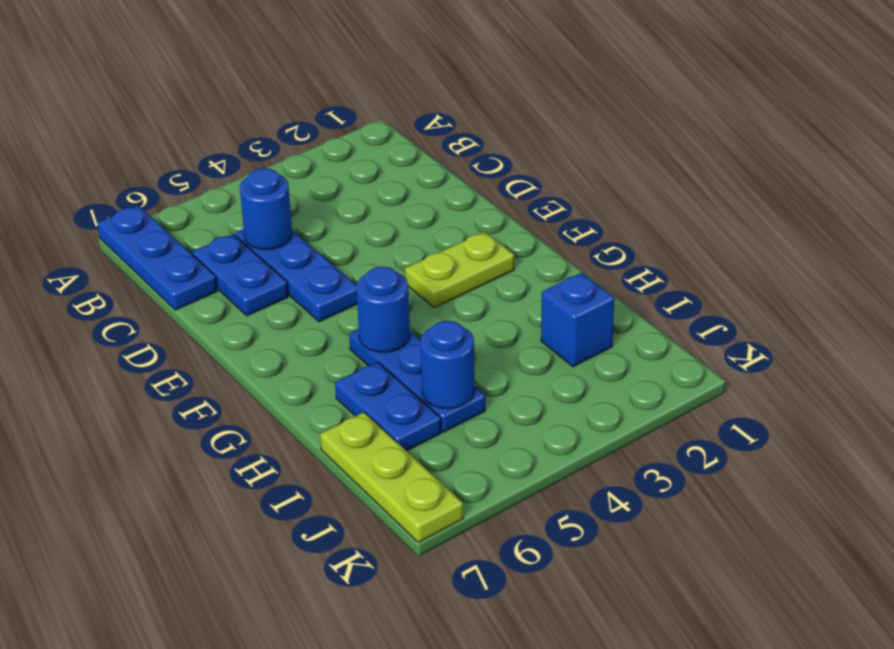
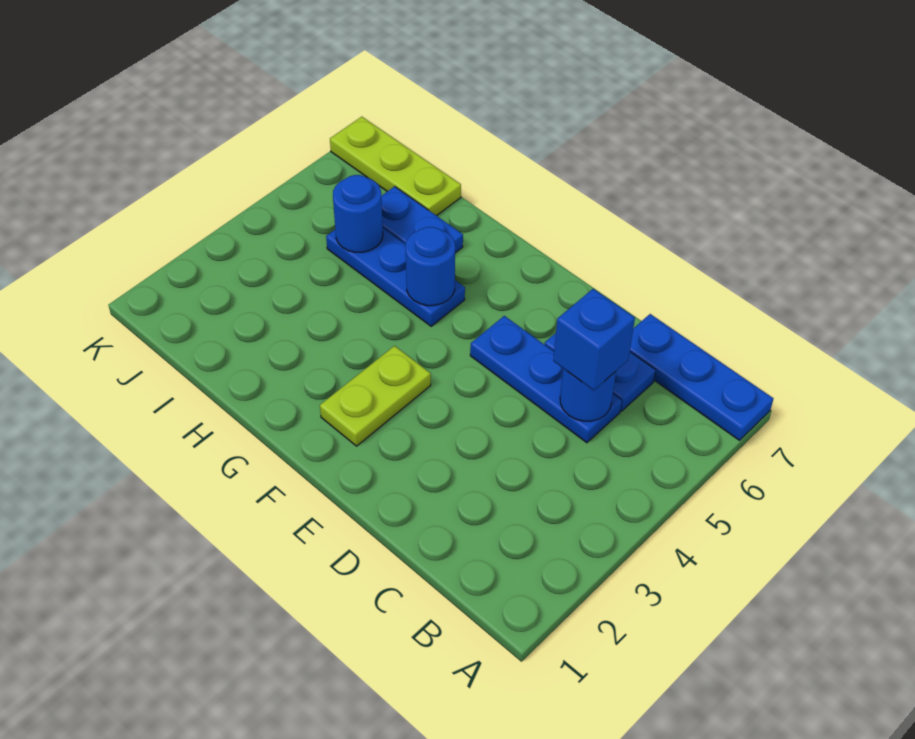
blue brick I2 level 1 -> blue brick C5 level 3

